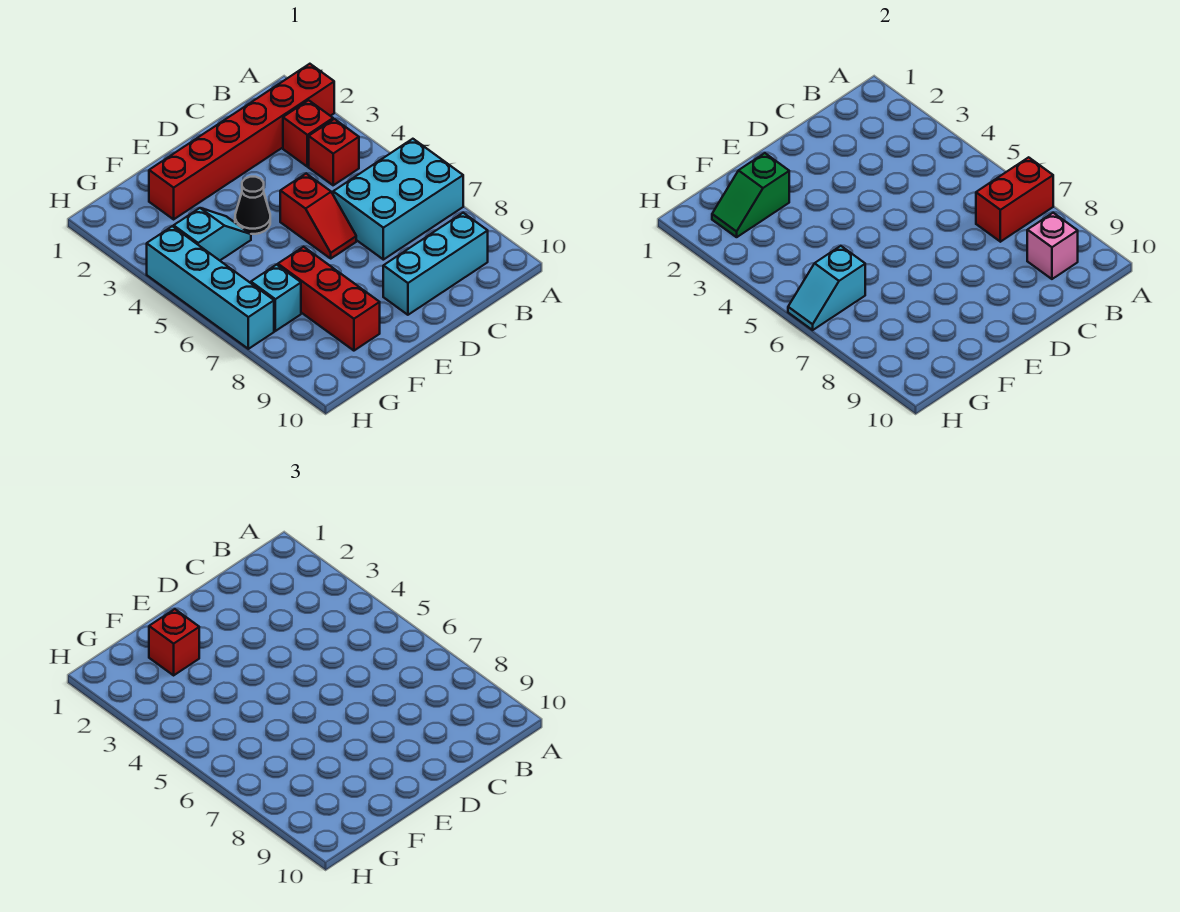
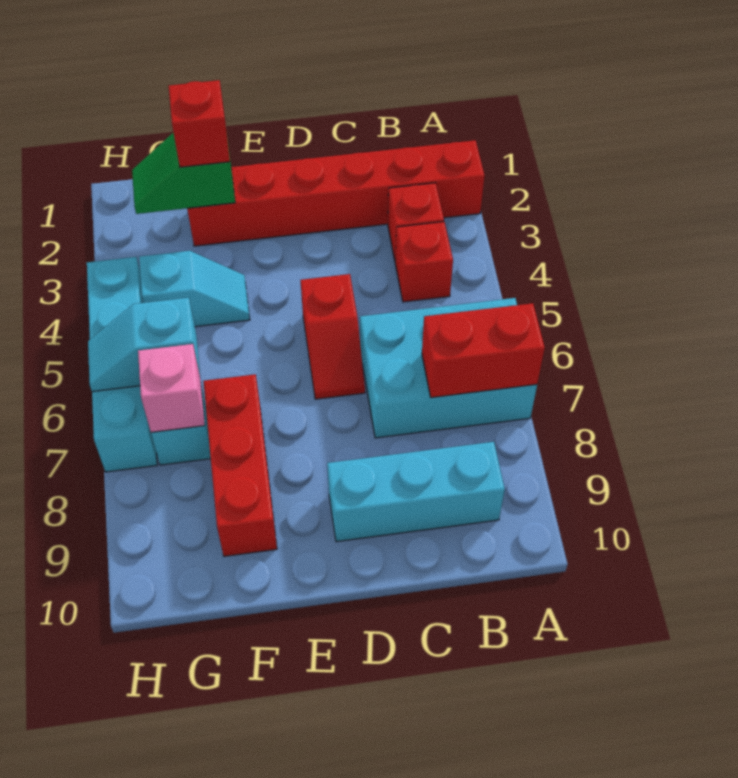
pink brick B9 level 2 -> pink brick G7 level 2
black cone E4 level 1 -> none

